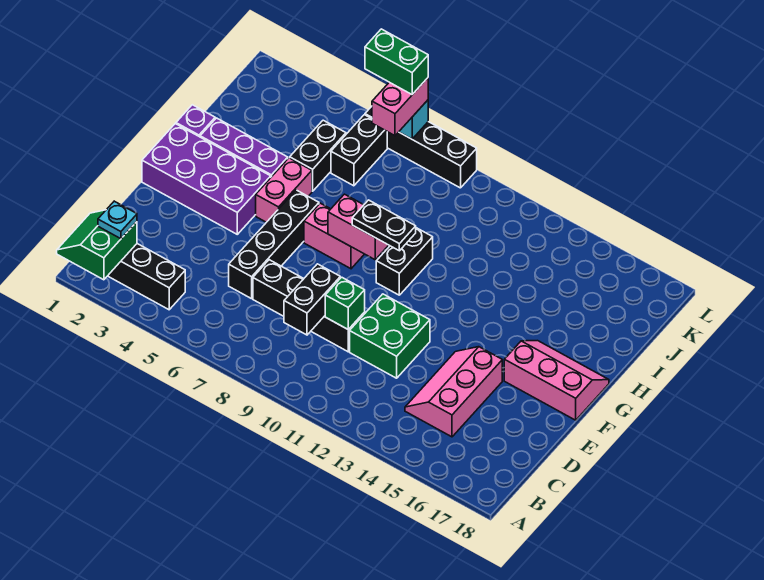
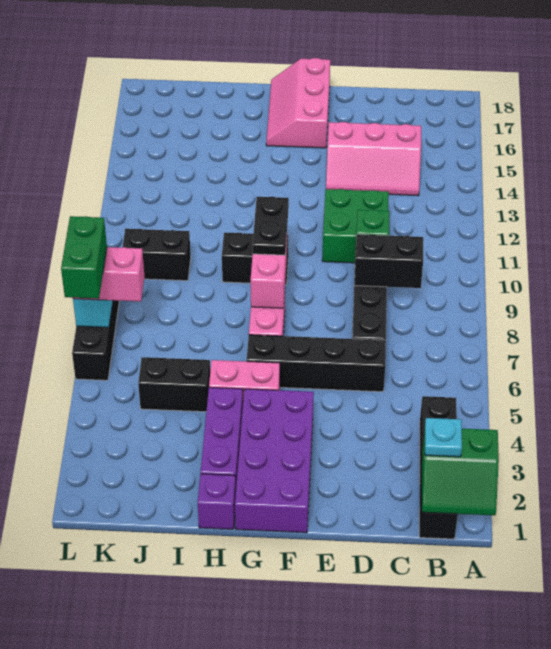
black brick J6:K6 level 1 -> black brick J10:K10 level 1

